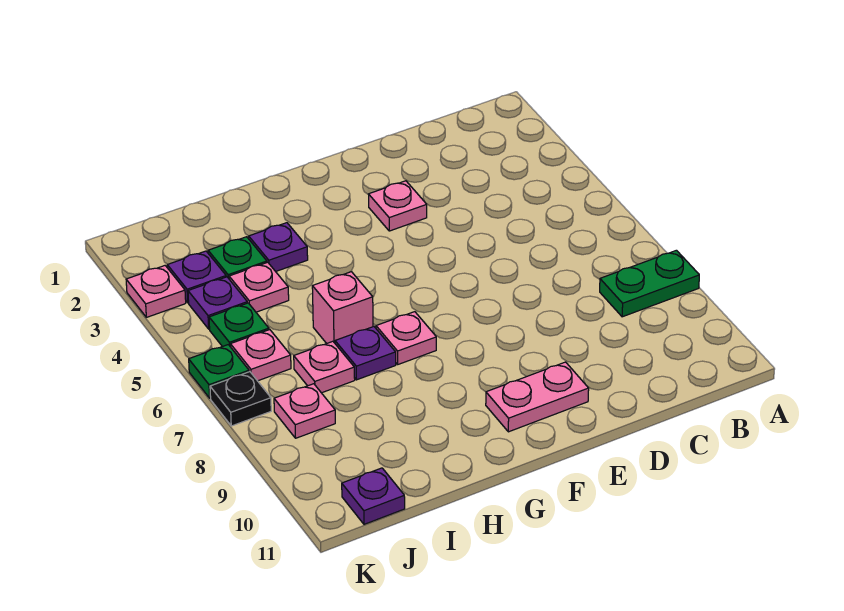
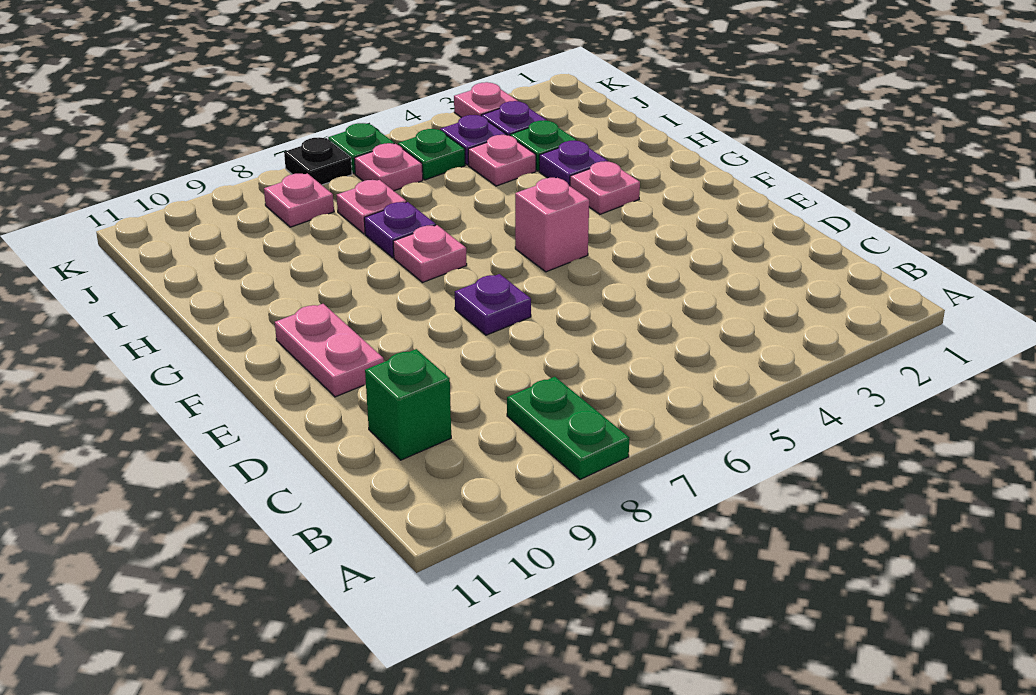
none -> green brick C10 level 1
pink plate E3 level 1 -> pink plate G3 level 1
pink brick H6 level 1 -> pink brick F5 level 1
purple plate J11 level 1 -> purple plate E7 level 1

